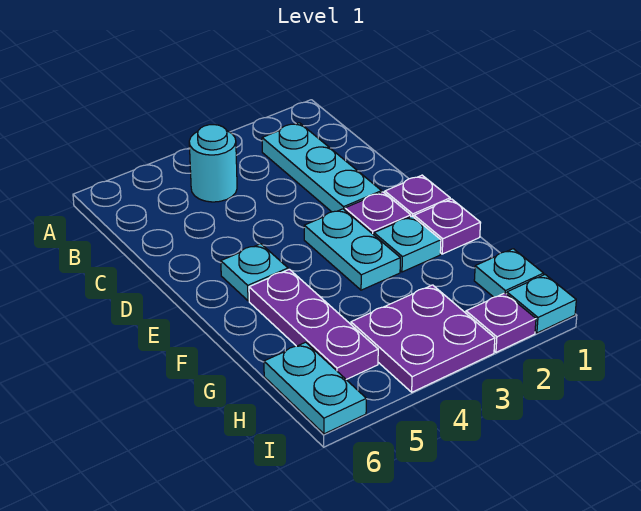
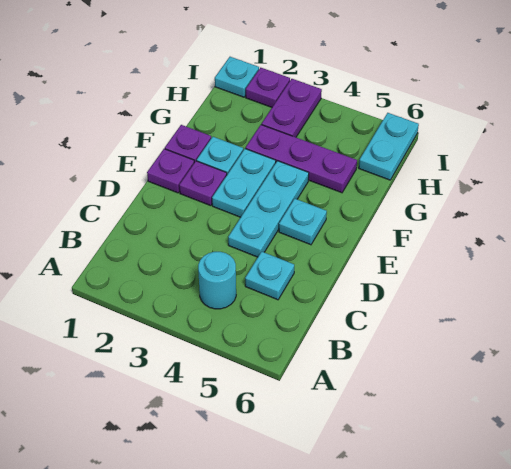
cyan plate B2:D2 level 1 -> cyan plate D4:F4 level 1
purple plate F5:H5 level 1 -> purple plate G3:G5 level 1
cyan plate H1 level 1 -> cyan plate C5 level 1
purple plate H3:I4 level 1 -> purple plate H3:I3 level 1

